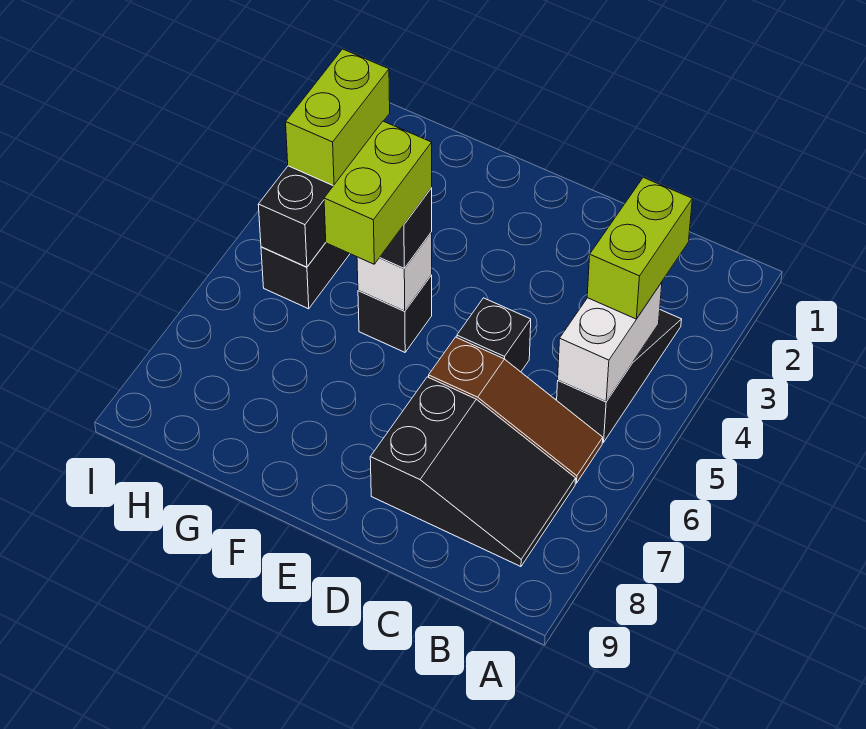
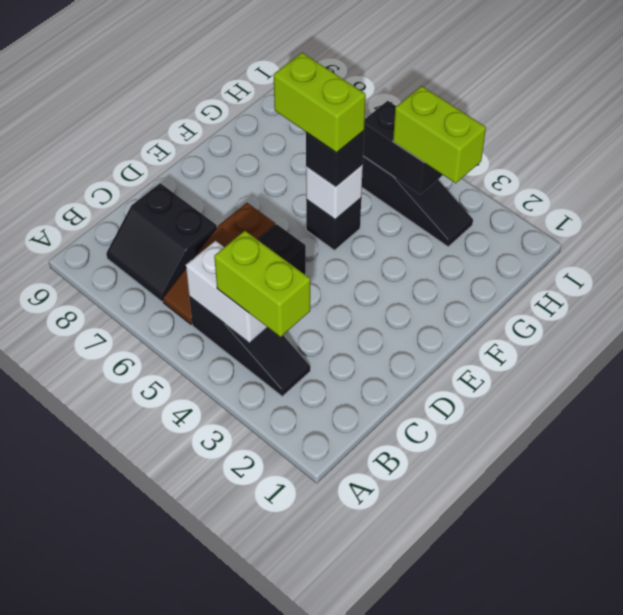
black slope B7:D8 level 1 top D -> black slope B7:C8 level 1 top C

